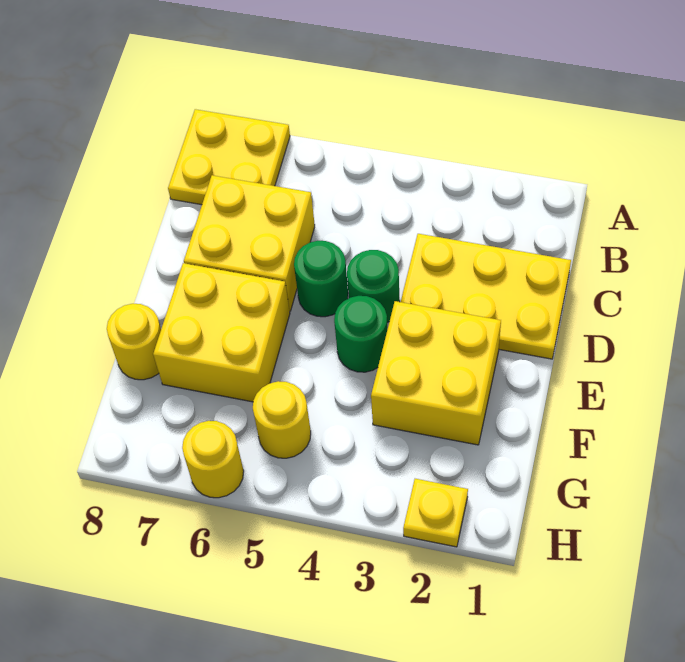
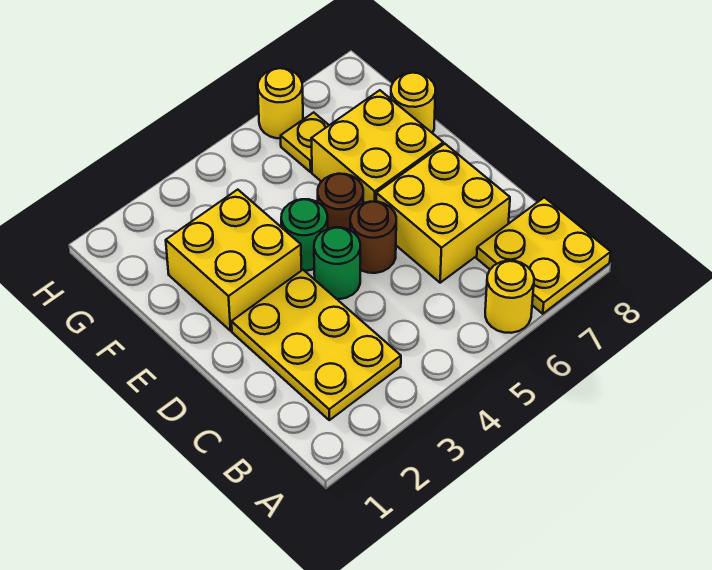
yellow plate C1:D3 level 1 -> yellow plate B2:D3 level 1
green round brick D5 level 1 -> brown round brick D5 level 1
none -> brown round brick E5 level 1
yellow round brick G5 level 1 -> yellow round brick A6 level 1
yellow plate H2 level 1 -> yellow plate G6 level 1

